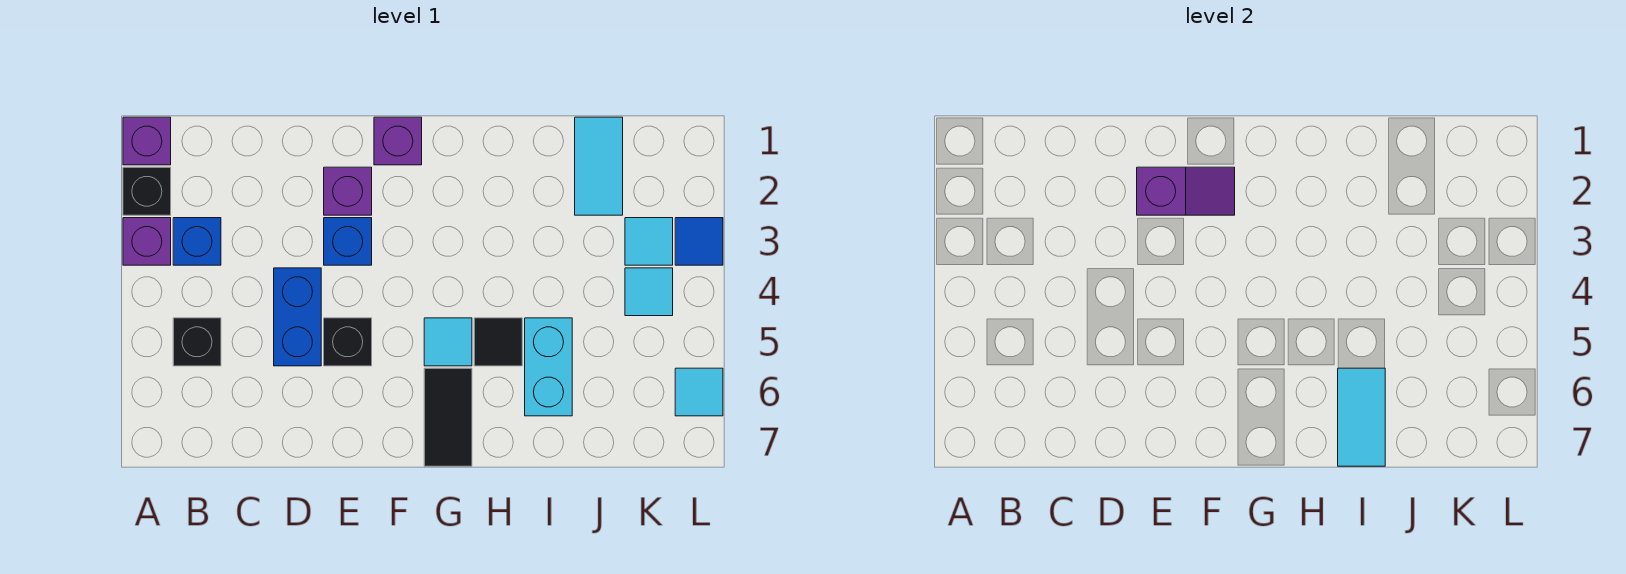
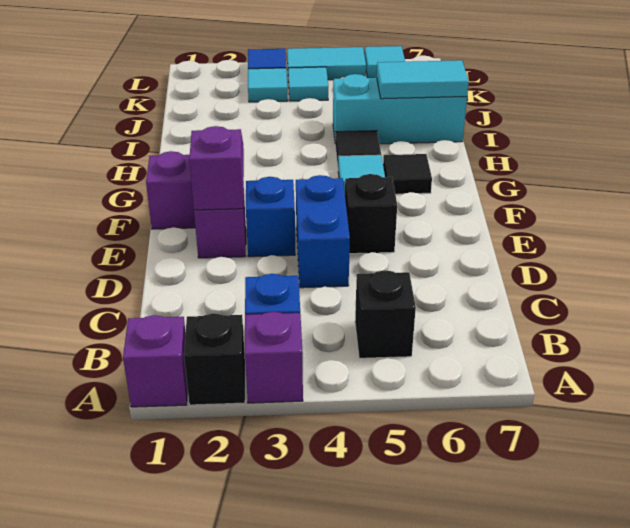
blue brick D4:D5 level 1 -> blue brick D4:E4 level 1
black tile G6:G7 level 1 -> black tile G6 level 1
cyan brick I5:I6 level 1 -> cyan brick I5:I7 level 1
cyan tile J1:J2 level 1 -> cyan tile L4:L5 level 1

